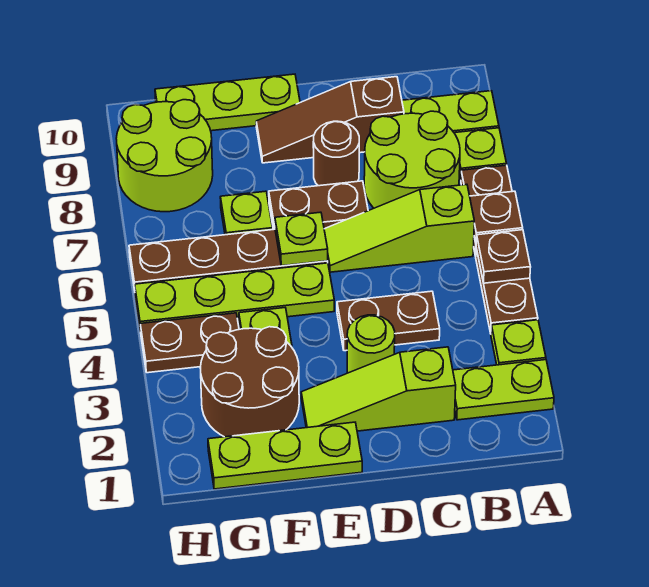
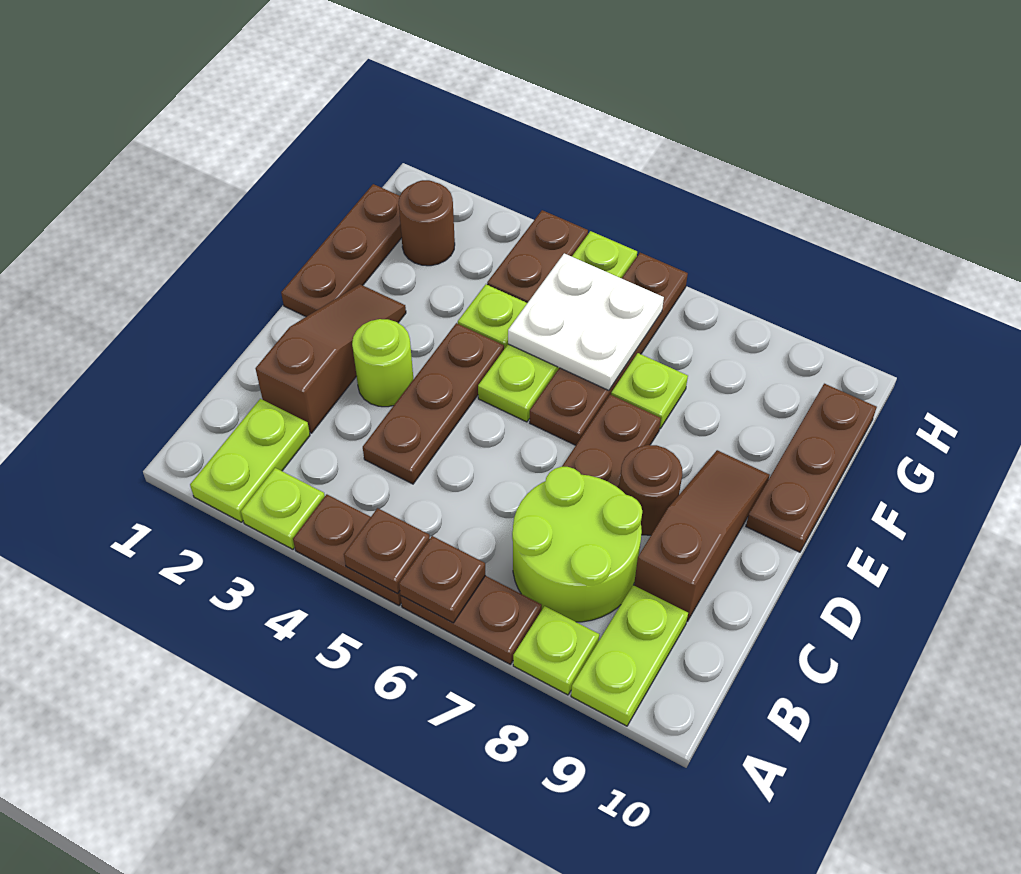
lime slope B6:D6 level 1 top B -> none
lime slope C2:E2 level 1 top C -> brown slope C2:E2 level 1 top C
brown plate C4:D4 level 1 -> brown plate C4:E4 level 1
lime plate E1:G1 level 1 -> brown plate E1:G1 level 1
lime plate E6 level 2 -> none
lime plate E10:G10 level 1 -> brown plate E10:G10 level 1
brown round brick F2:G3 level 1 -> brown round brick G2 level 1
none -> white plate F5:G6 level 2
lime round brick G8:H9 level 1 -> none

